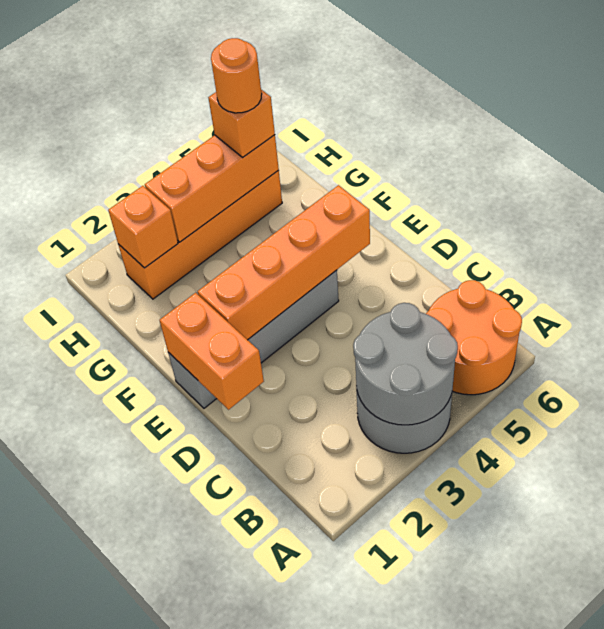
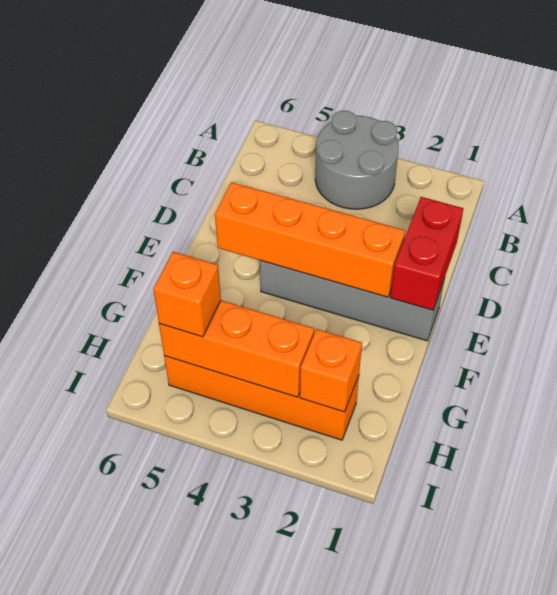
grey round brick A3:B4 level 2 -> none
orange round brick A5:B6 level 1 -> none
orange brick D1:E1 level 2 -> red brick D1:E1 level 2
orange round brick H5 level 4 -> none

